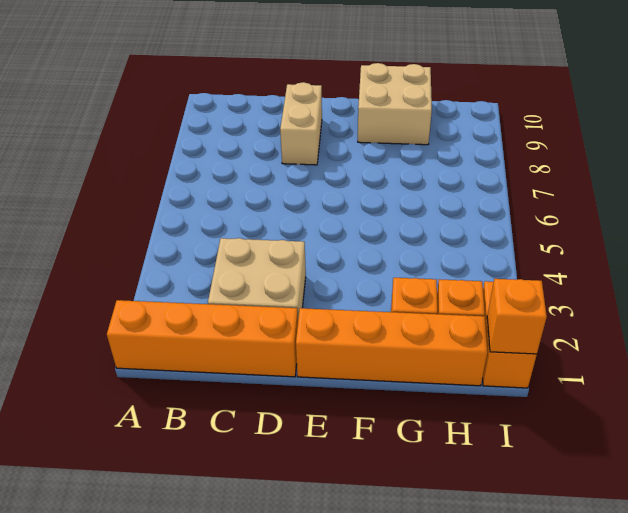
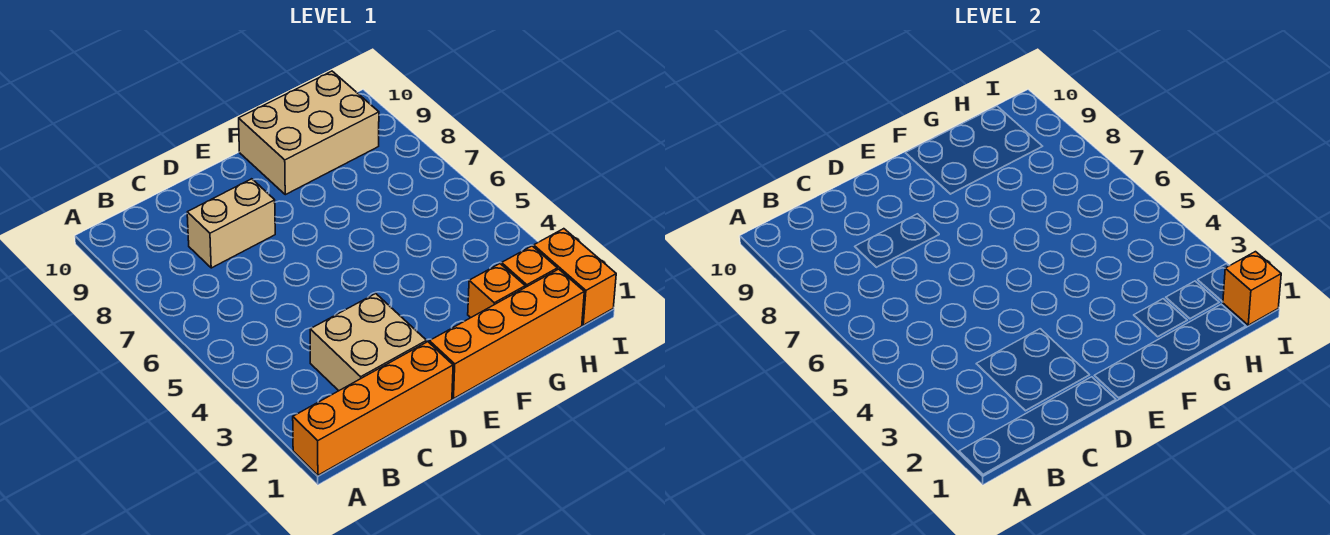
tan brick D8:D9 level 1 -> tan brick C8:D8 level 1
tan brick F9:G10 level 1 -> tan brick F9:H10 level 1

